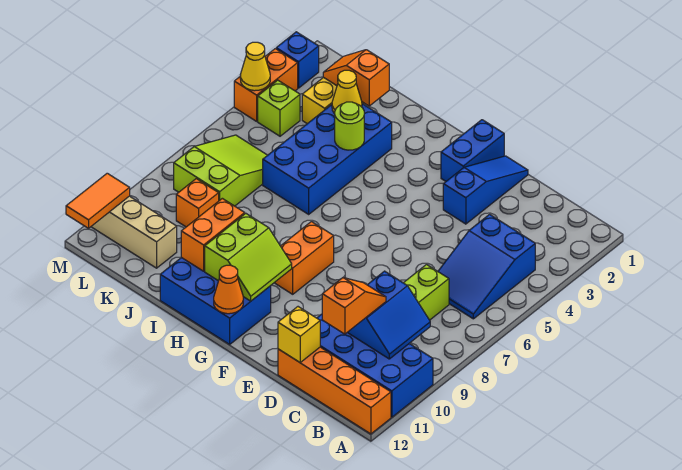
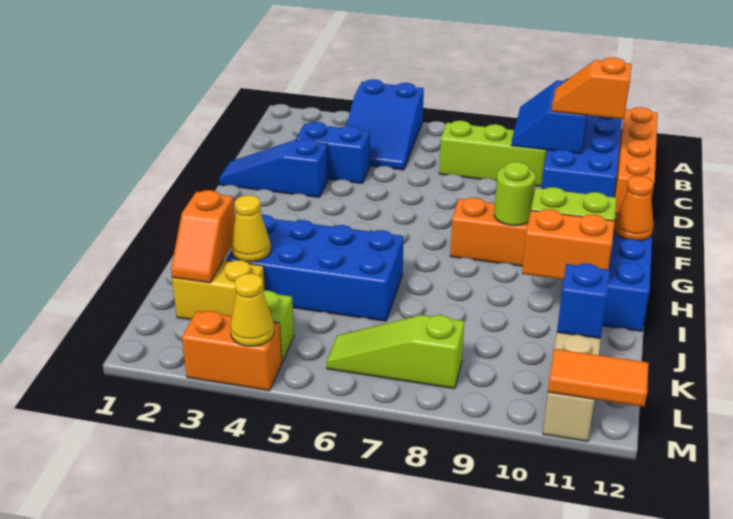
blue slope B4:C6 level 1 top 4 -> blue slope A4:C5 level 1 top A
blue slope B9:C10 level 2 top C -> blue slope B9:C10 level 2 top 10
yellow brick D12 level 2 -> none
blue brick F1:F2 level 1 -> blue brick D3:D4 level 1
lime round brick I4 level 2 -> lime round brick G9 level 2
lime slope K6:L8 level 1 top 8 -> lime slope L6:L8 level 1 top 8
orange brick K9 level 1 -> none
blue brick M2 level 1 -> blue brick K11 level 2

